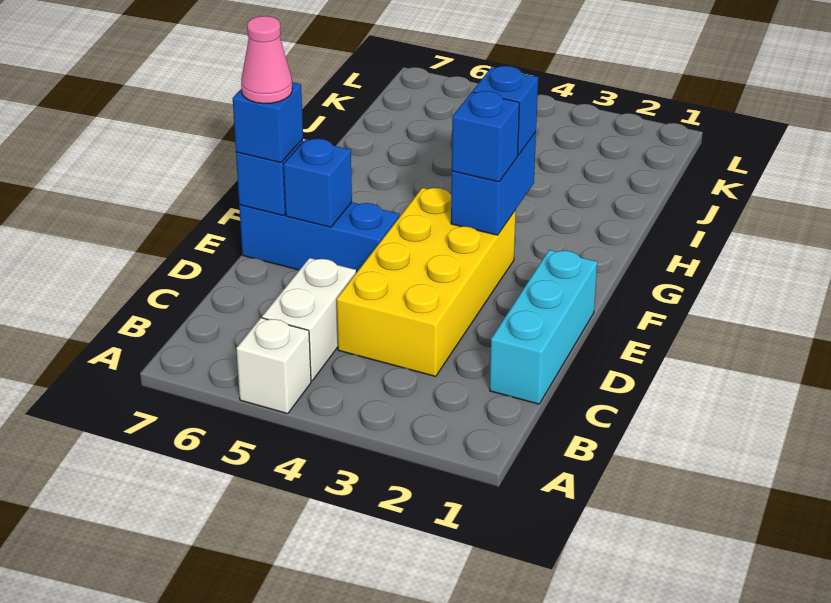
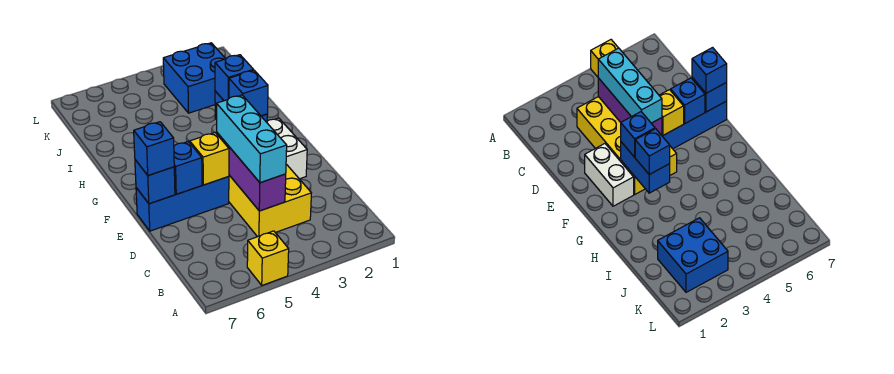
white brick A5 level 1 -> yellow brick A5 level 1
white brick B5:C5 level 1 -> white brick E2:F2 level 1
cyan brick C1:E1 level 1 -> cyan brick C4:E4 level 3
none -> purple brick C4:E4 level 2
none -> yellow brick E5 level 2
pink cone E7 level 4 -> none
none -> blue brick J2:K3 level 1

